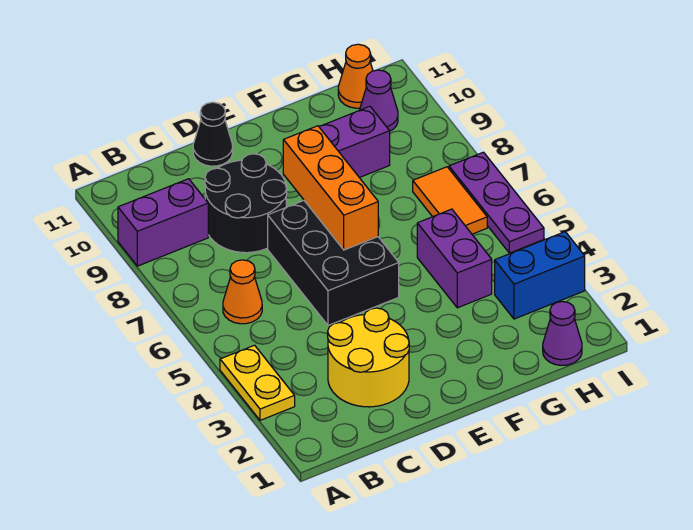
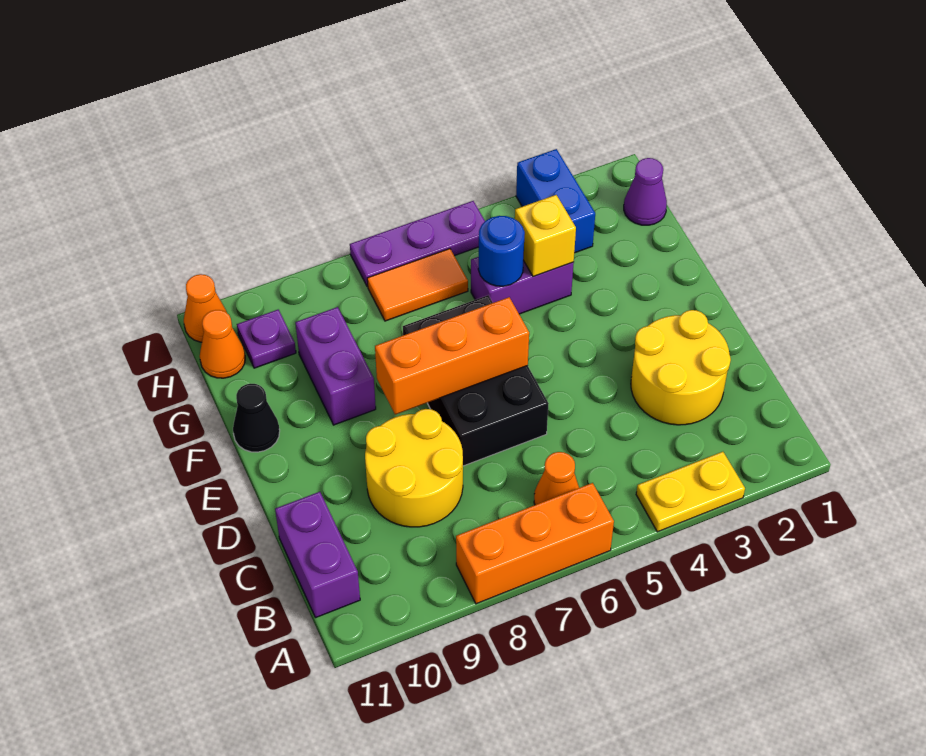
none -> orange brick A6:A8 level 1
purple brick A9:B9 level 1 -> purple brick B11:C11 level 1
black round brick C8:D9 level 1 -> yellow round brick C8:D9 level 1
black brick D5:E7 level 1 -> black brick D6:F7 level 1
black cone D11 level 1 -> black cone F11 level 1
none -> yellow brick G4 level 2
none -> blue round brick G5 level 2
purple cone H10 level 1 -> purple plate H10 level 1
none -> orange cone I11 level 1

